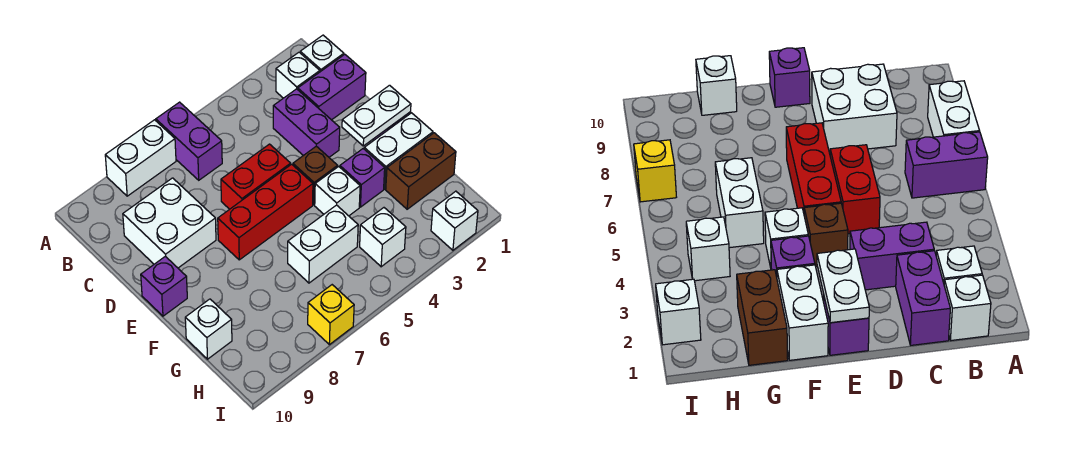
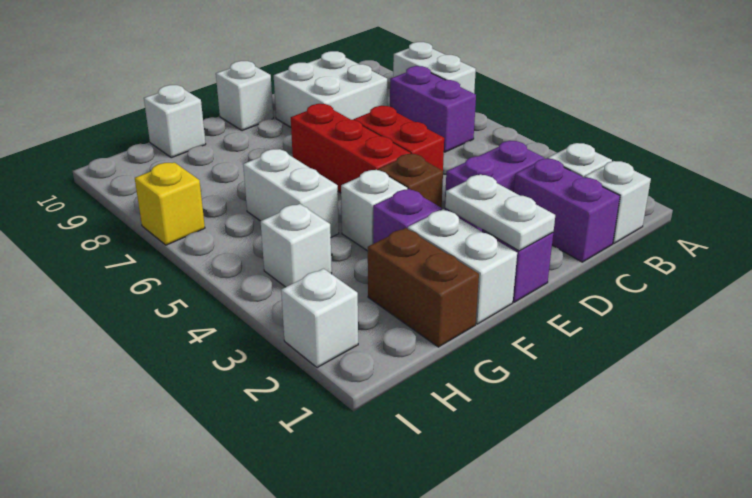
purple brick A6:B6 level 1 -> purple brick B6:B7 level 1
purple brick E10 level 1 -> white brick E10 level 1

